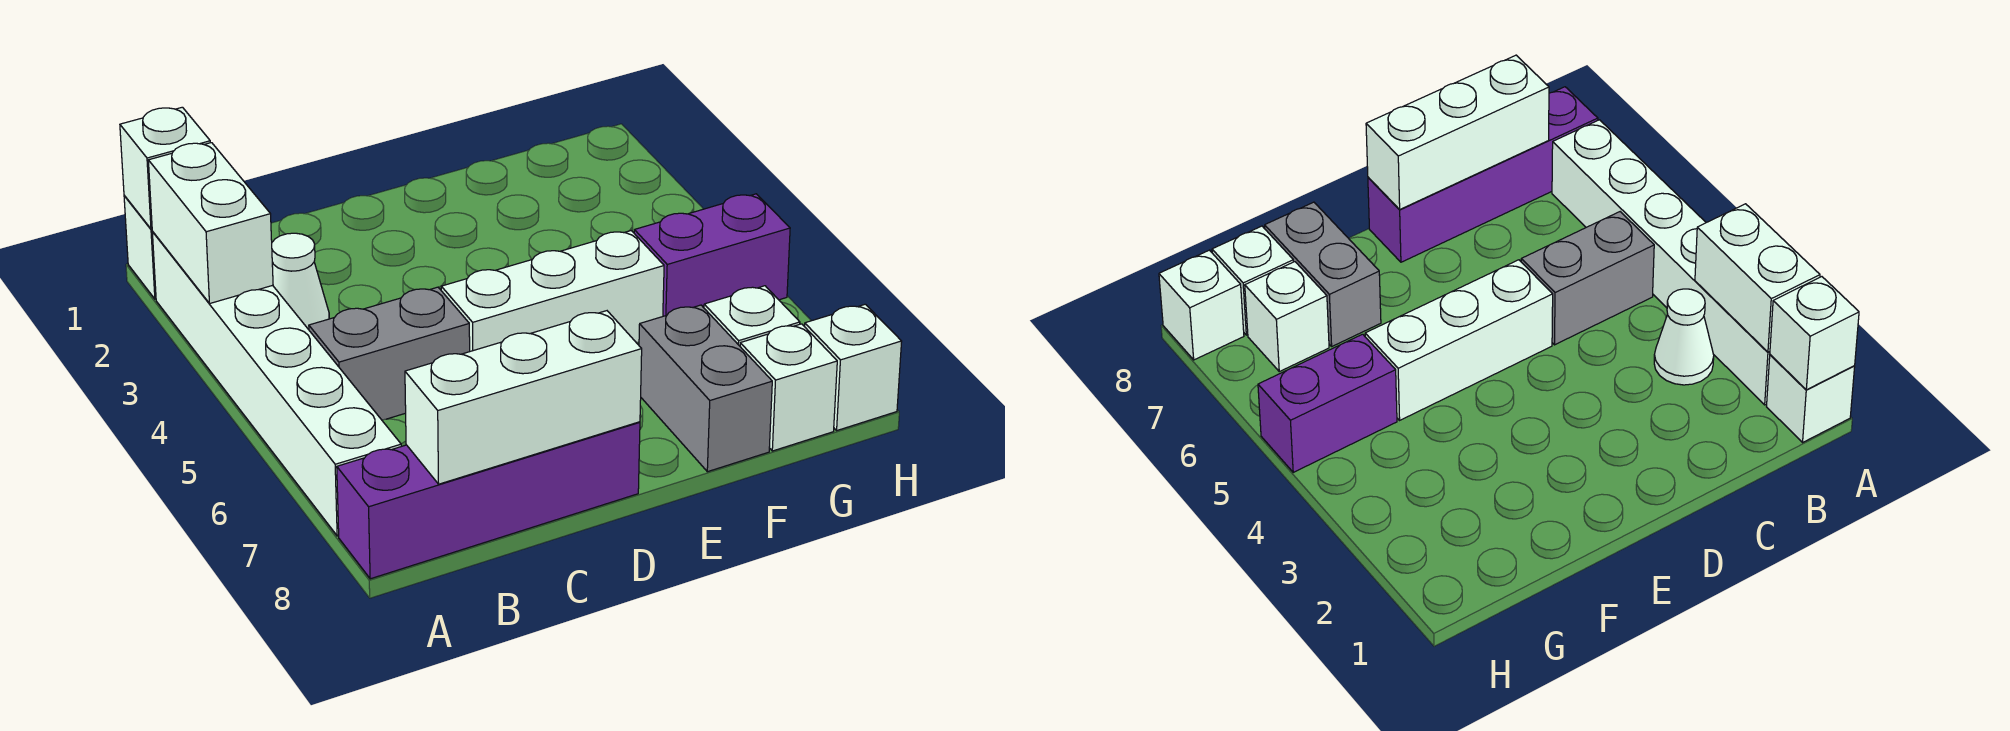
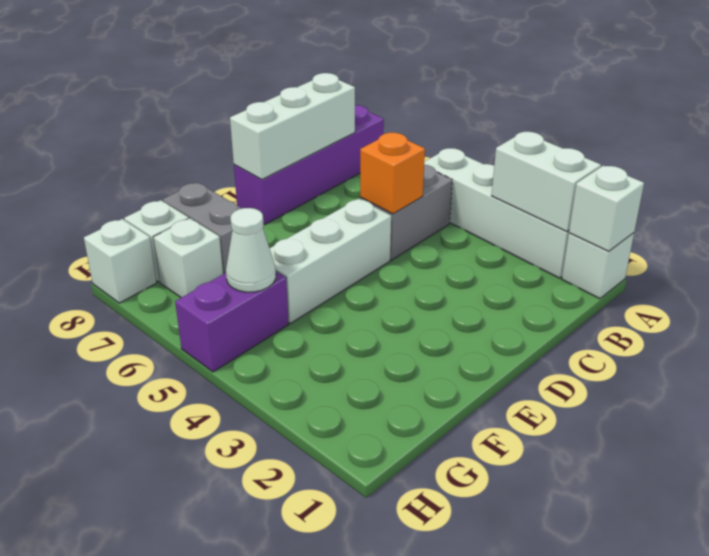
white brick A2:A7 level 1 -> white brick A2:A5 level 1
white cone B3 level 1 -> white cone G5 level 2
none -> orange brick C5 level 2

